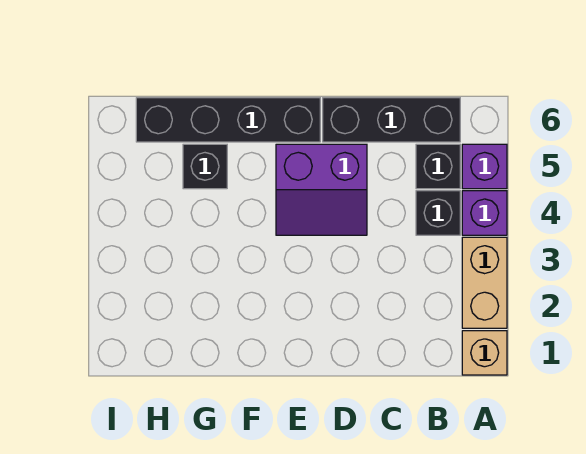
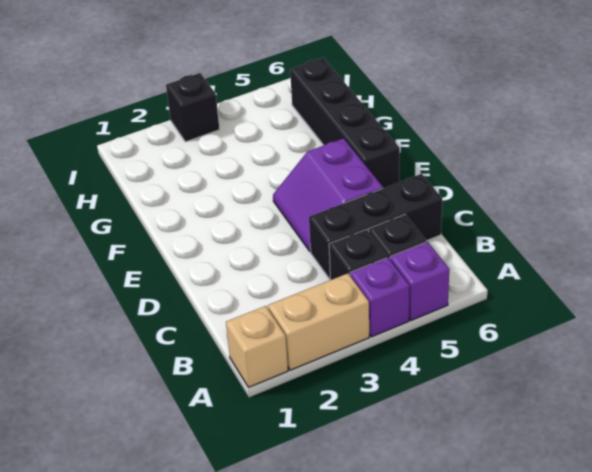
black brick B6:D6 level 1 -> black brick C4:C6 level 1
black brick G5 level 1 -> black brick I3 level 1

